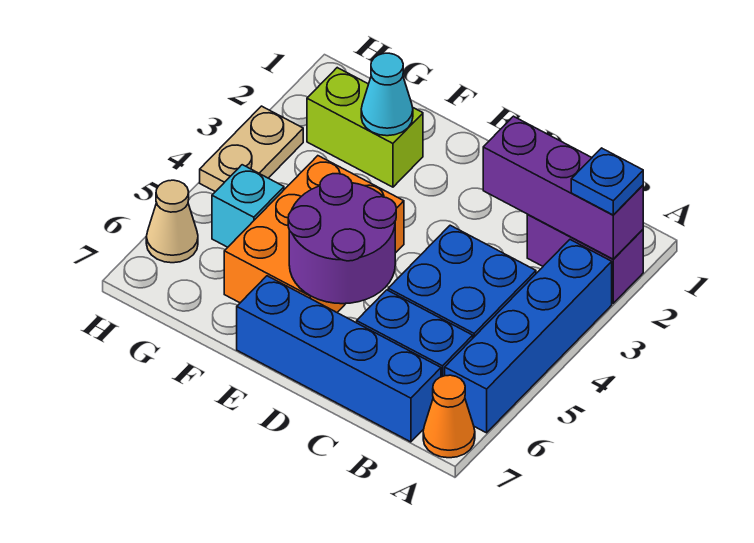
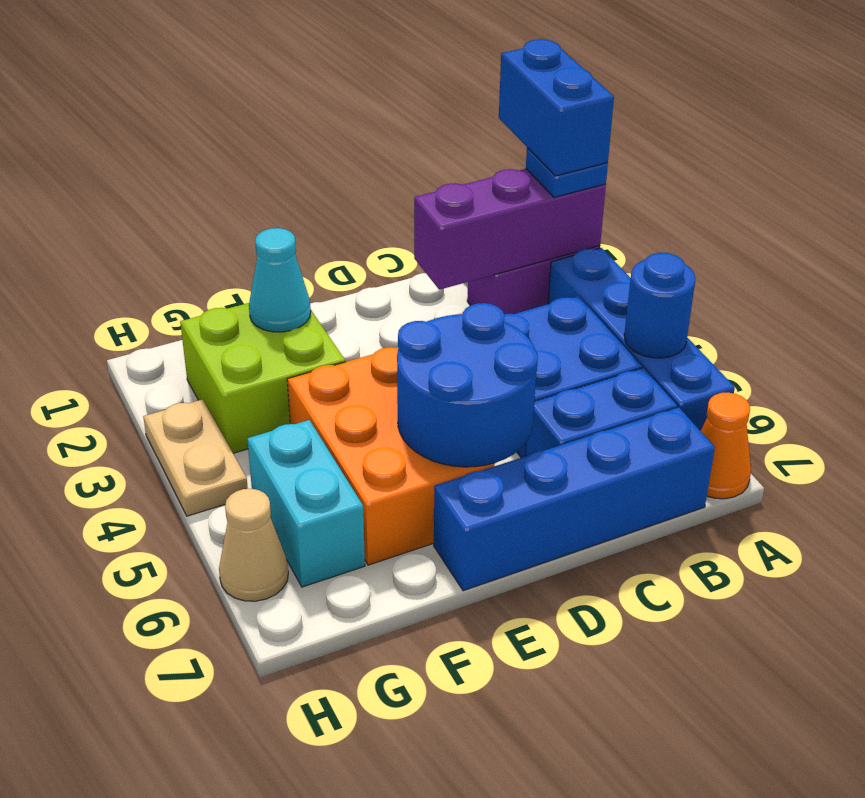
none -> blue brick A1:A2 level 4
none -> blue round brick A5 level 2
purple round brick D5:E6 level 2 -> blue round brick D5:E6 level 2
lime brick F2:G2 level 1 -> lime brick F2:G3 level 1
cyan brick G5 level 1 -> cyan brick G5:G6 level 1

